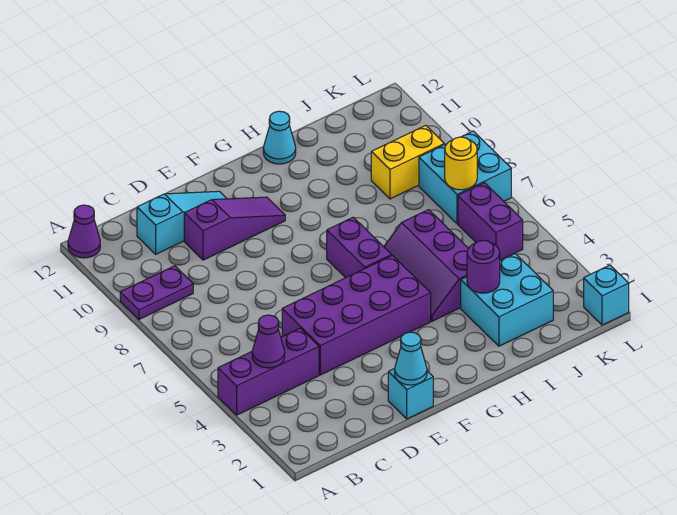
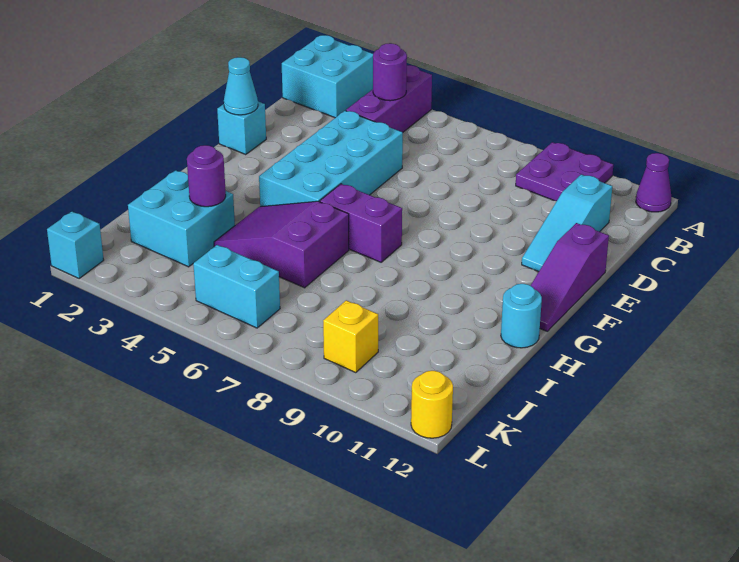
purple plate A9:B9 level 1 -> purple plate A9:B10 level 1
purple cone B4 level 2 -> purple round brick B4 level 2
purple brick D4:G5 level 1 -> cyan brick D4:G5 level 1
purple slope D10:F10 level 1 top D -> purple slope E12:G12 level 1 top E
purple slope H4:I6 level 1 top I -> purple slope H4:I6 level 1 top 6
cyan cone H12 level 1 -> cyan round brick H12 level 1
yellow brick J9:K9 level 1 -> yellow brick K9 level 1
purple brick K5:K6 level 1 -> cyan brick K5:K6 level 1
cyan brick K7:L8 level 1 -> cyan brick A1:B2 level 1
yellow round brick K7 level 2 -> yellow round brick L12 level 1

